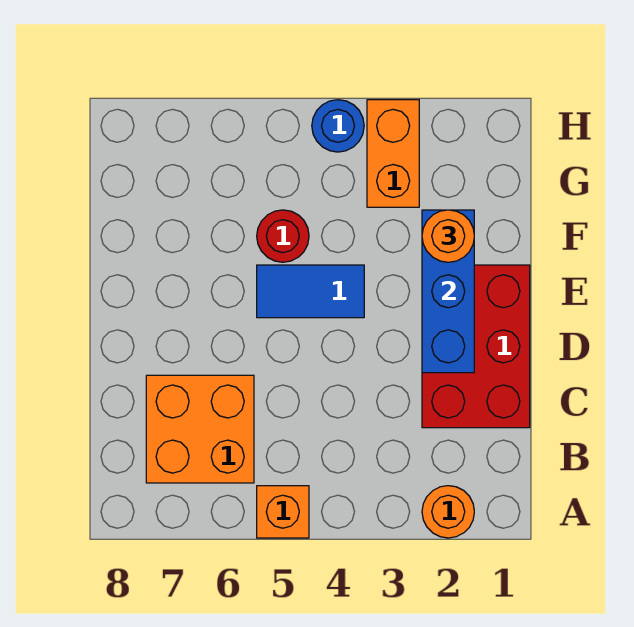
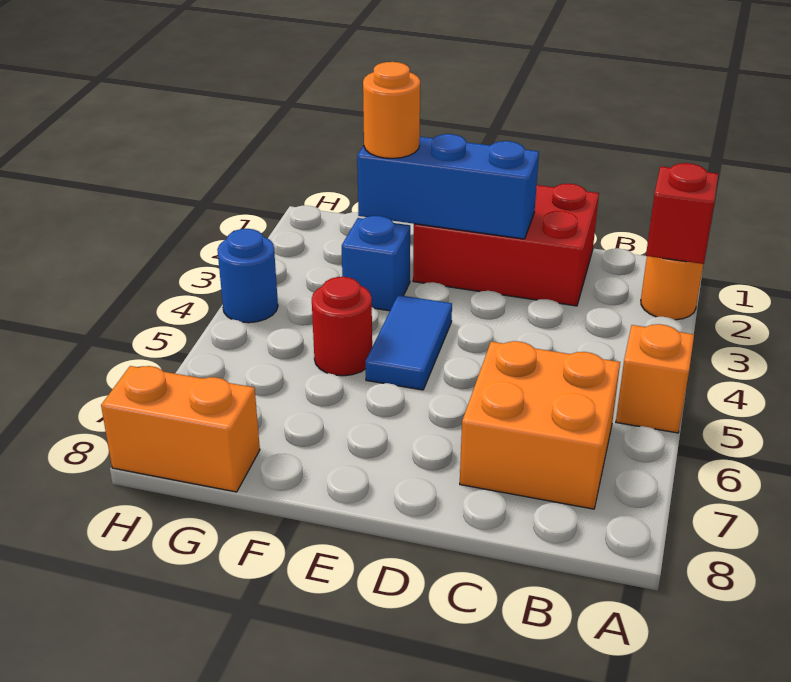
none -> red brick A2 level 2
none -> blue brick F3 level 1
orange brick G3:H3 level 1 -> orange brick G8:H8 level 1

